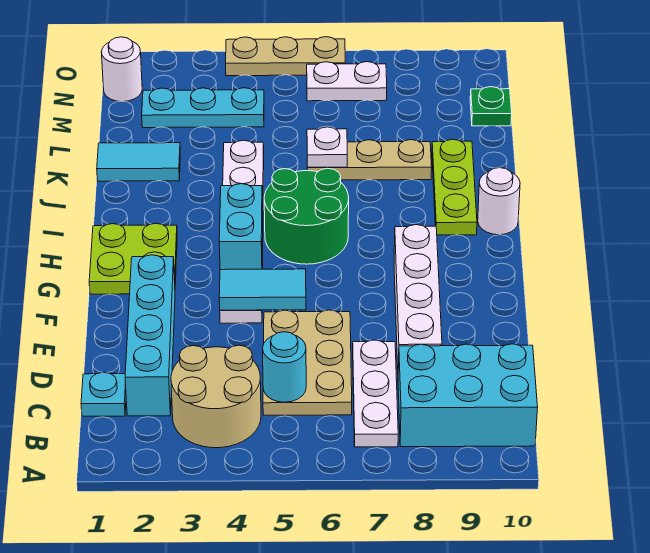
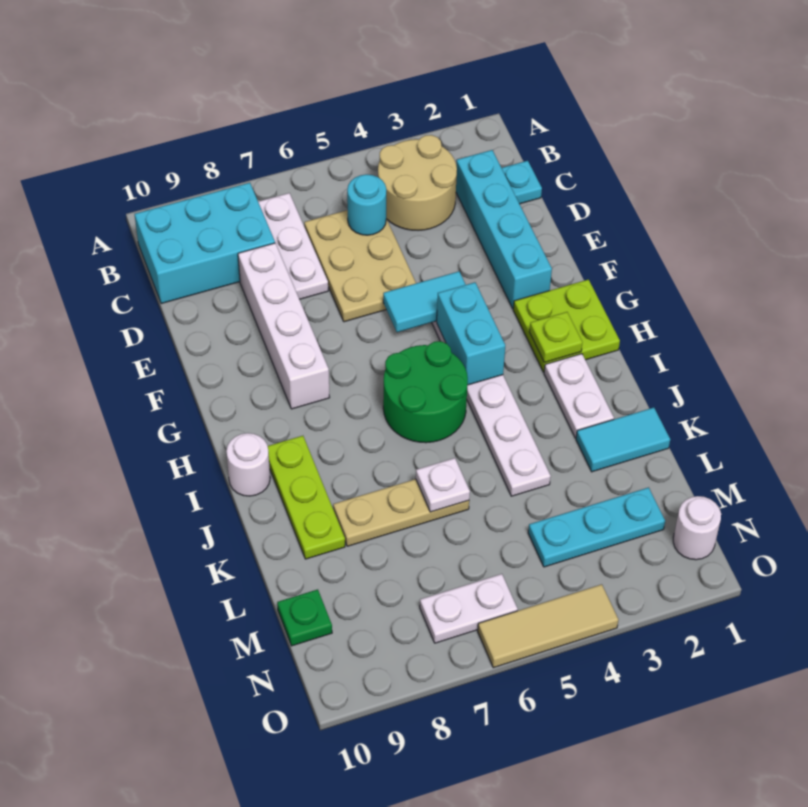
none -> lime plate H2 level 2
none -> white plate I2:J2 level 1
tan plate O4:O6 level 1 -> tan tile O4:O6 level 1

